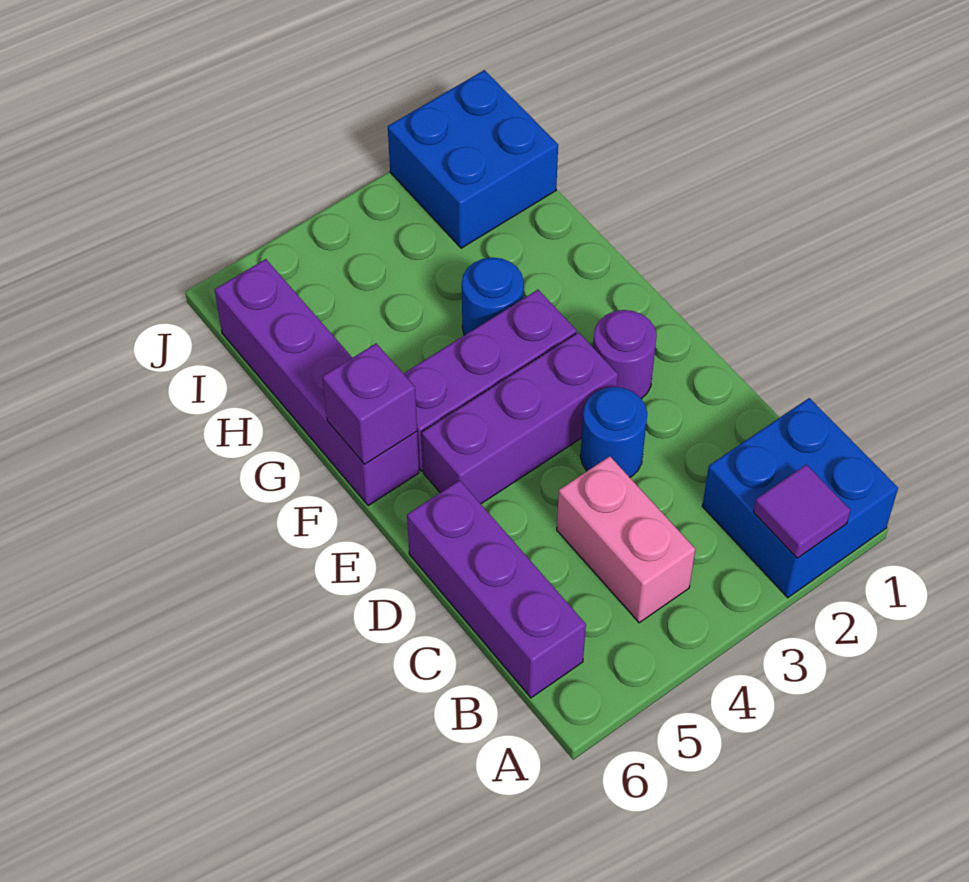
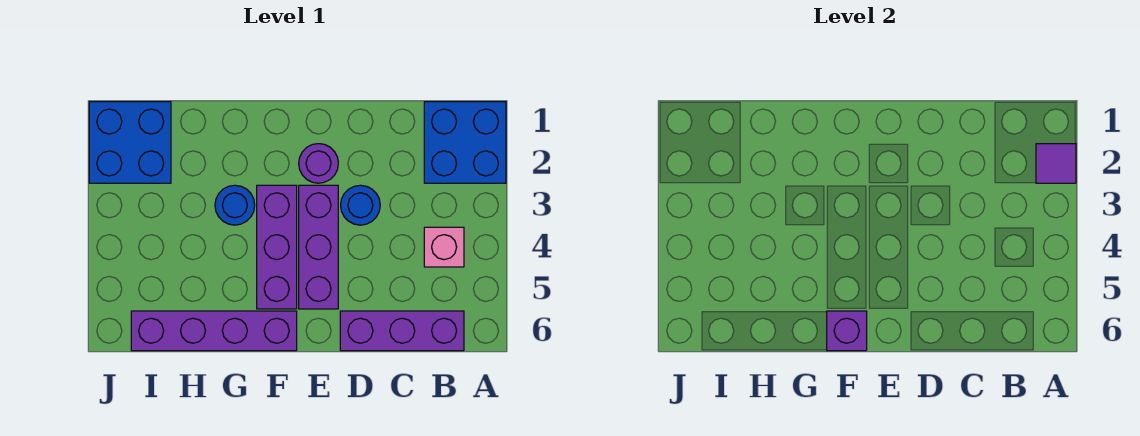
pink brick B4:C4 level 1 -> pink brick B4 level 1

